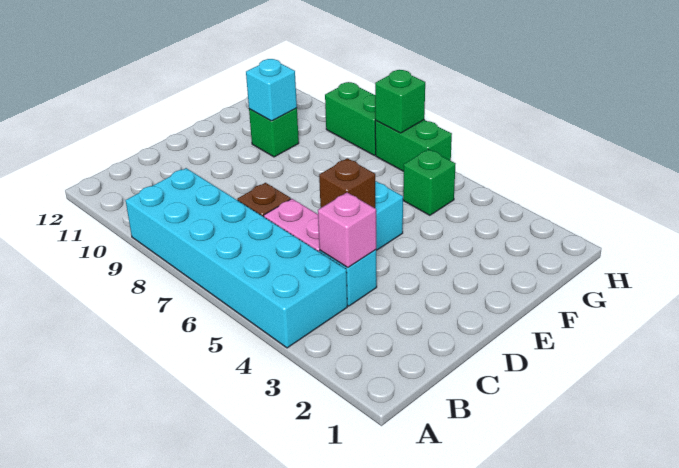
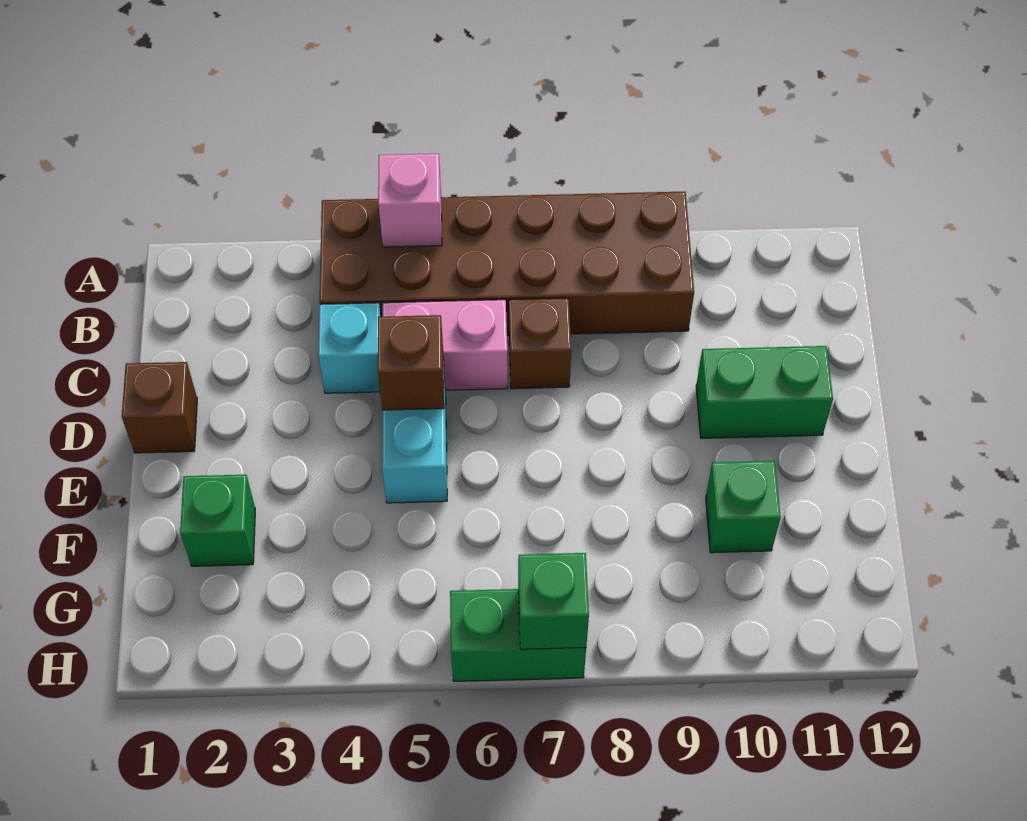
cyan brick A4:B9 level 1 -> brown brick A4:B9 level 1
pink brick C4 level 2 -> pink brick A5 level 2
none -> brown brick D1 level 1
cyan brick F10 level 2 -> none
green brick G5 level 1 -> green brick F2 level 1
green brick H8:H9 level 1 -> green brick D10:D11 level 1

